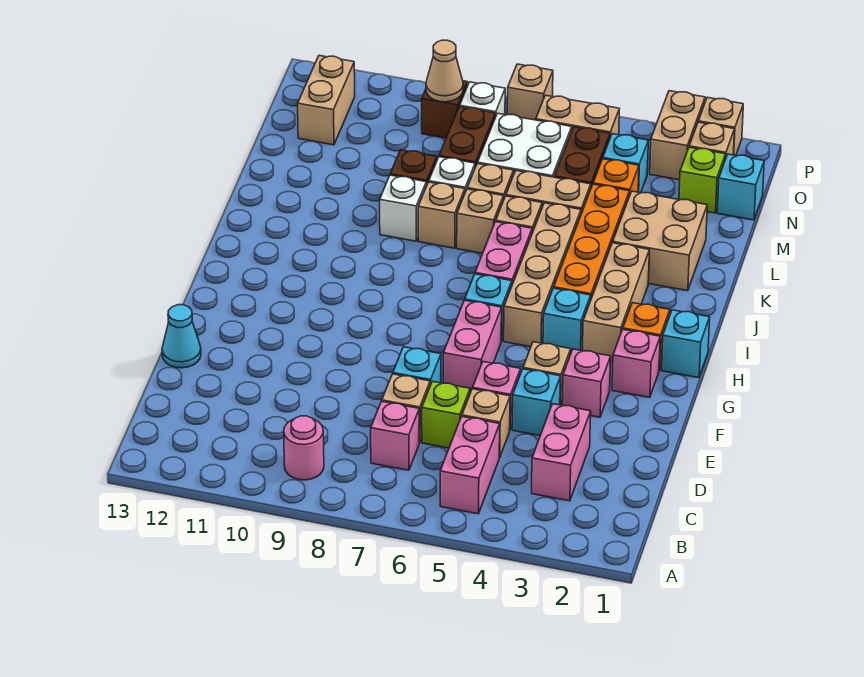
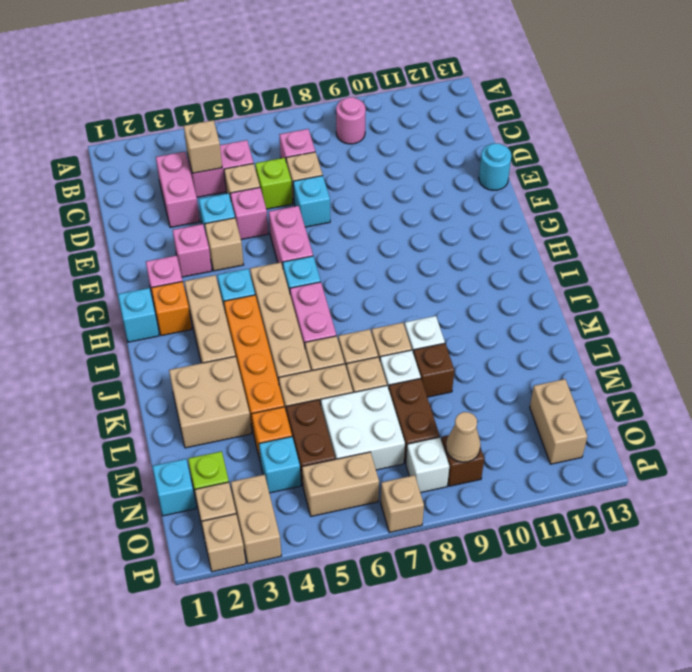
pink brick B5:C5 level 1 -> pink brick C4:C5 level 1
none -> tan brick C4 level 2
cyan cone E13 level 1 -> cyan round brick E13 level 1

